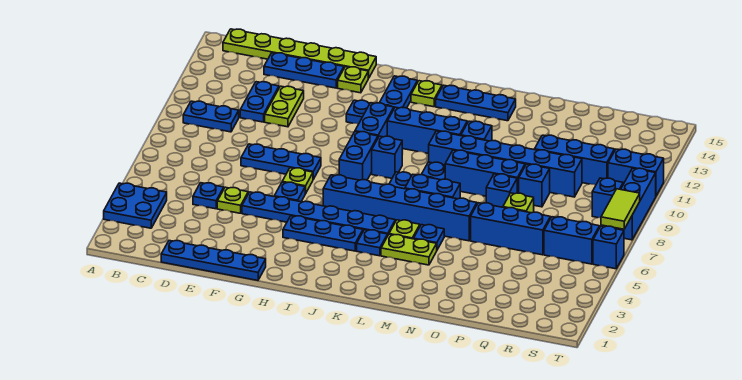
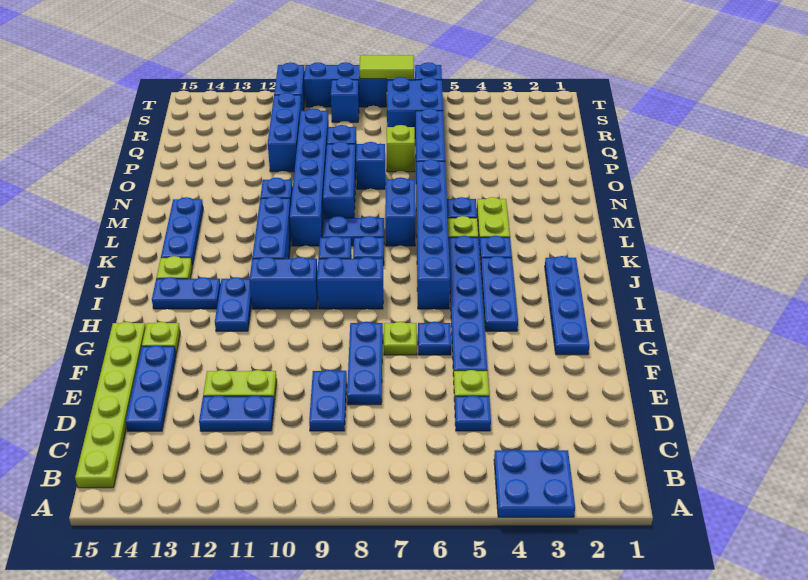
blue plate B10:C10 level 1 -> blue plate D9:E9 level 1
blue plate D1:G1 level 1 -> blue plate G2:J2 level 1
blue brick R6:S6 level 1 -> blue brick R6:S7 level 1

